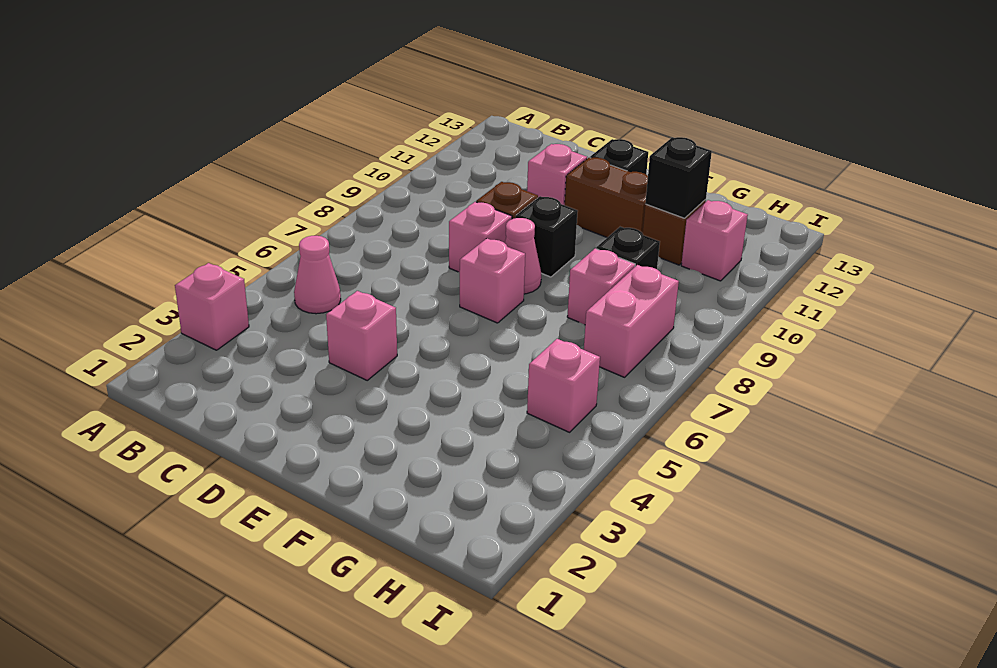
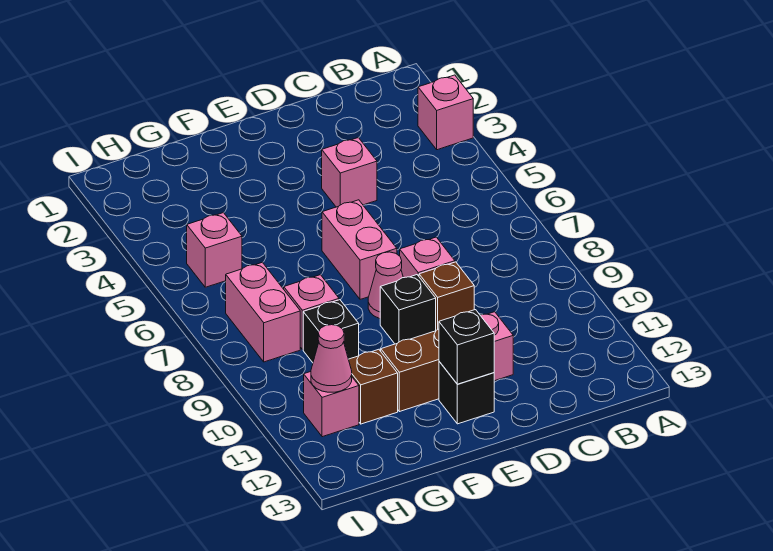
pink cone B5 level 1 -> pink cone H11 level 2
pink brick E7 level 1 -> pink brick E6:E7 level 1
black brick G11 level 2 -> black brick E12 level 2

